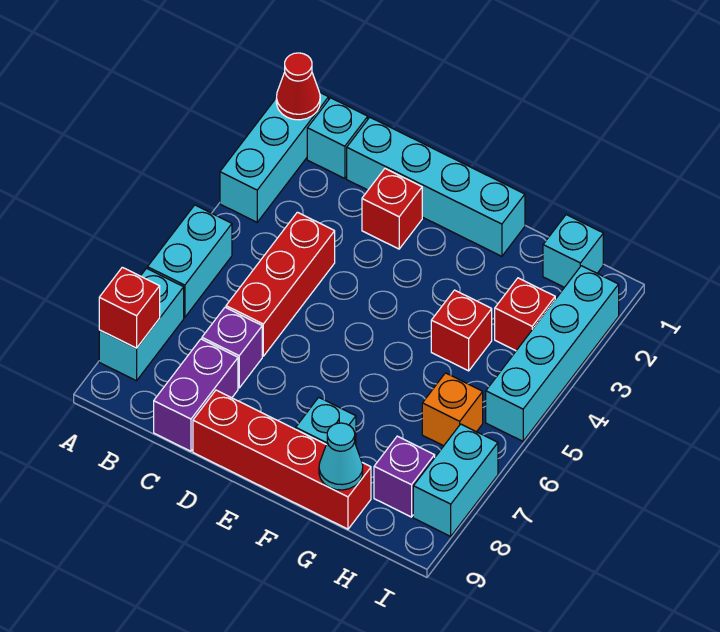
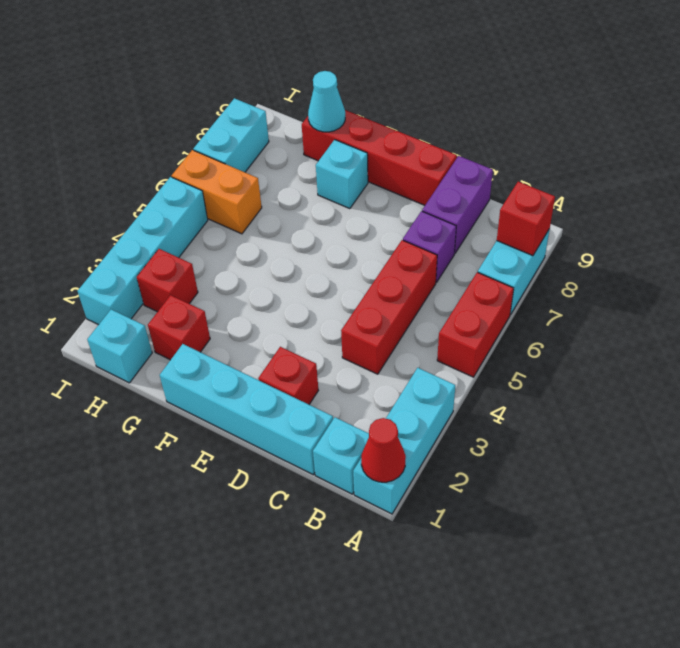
cyan brick A5:A6 level 1 -> red brick A5:A6 level 1
red brick G4 level 1 -> red brick G2 level 1
orange brick H6 level 1 -> orange brick H6:I6 level 1
purple brick H8 level 1 -> none

